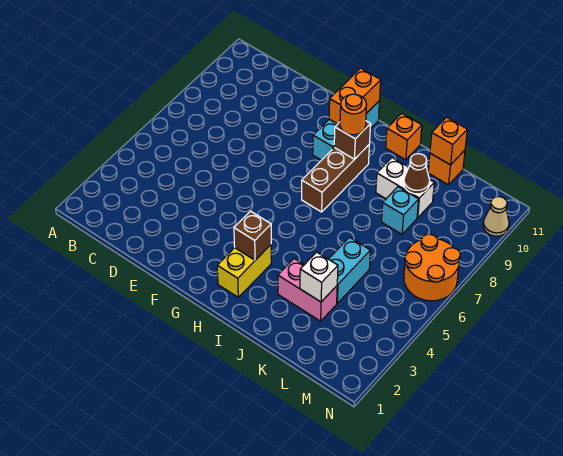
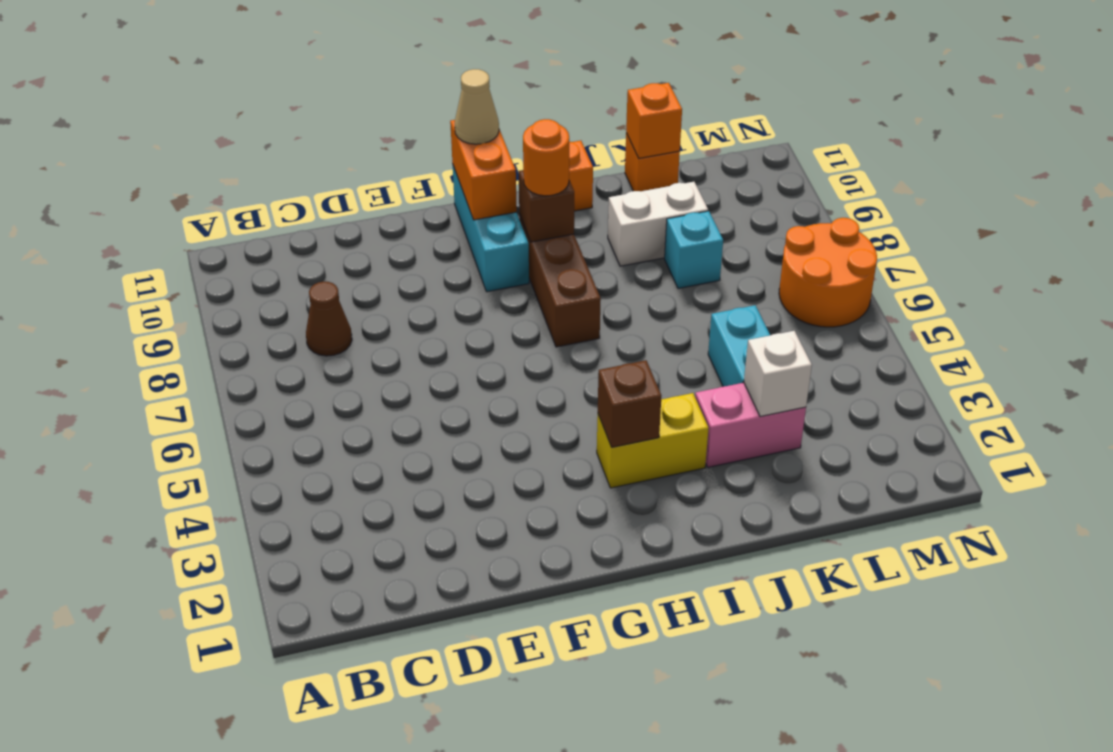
yellow brick H2:H3 level 1 -> yellow brick H3:I3 level 1
brown cone K9 level 2 -> brown cone C8 level 1
tan cone N10 level 1 -> tan cone G11 level 3

